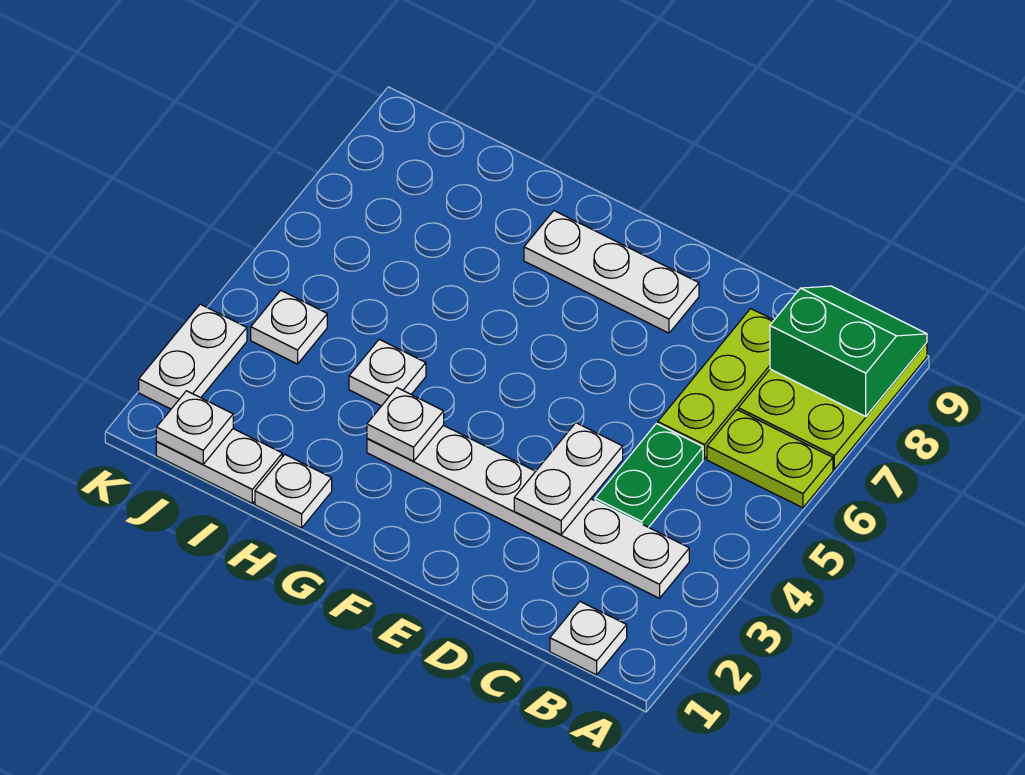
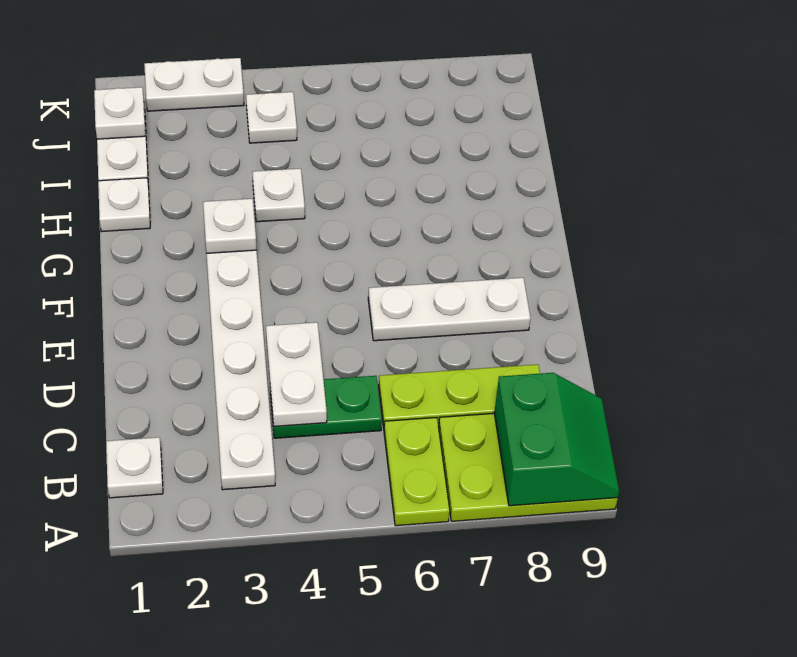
white plate D3:D4 level 2 -> white plate C4:D4 level 2
white plate E8:G8 level 1 -> white plate E6:E8 level 1

